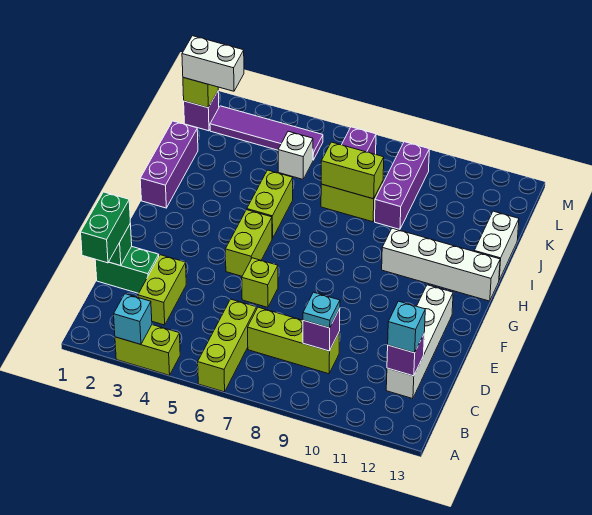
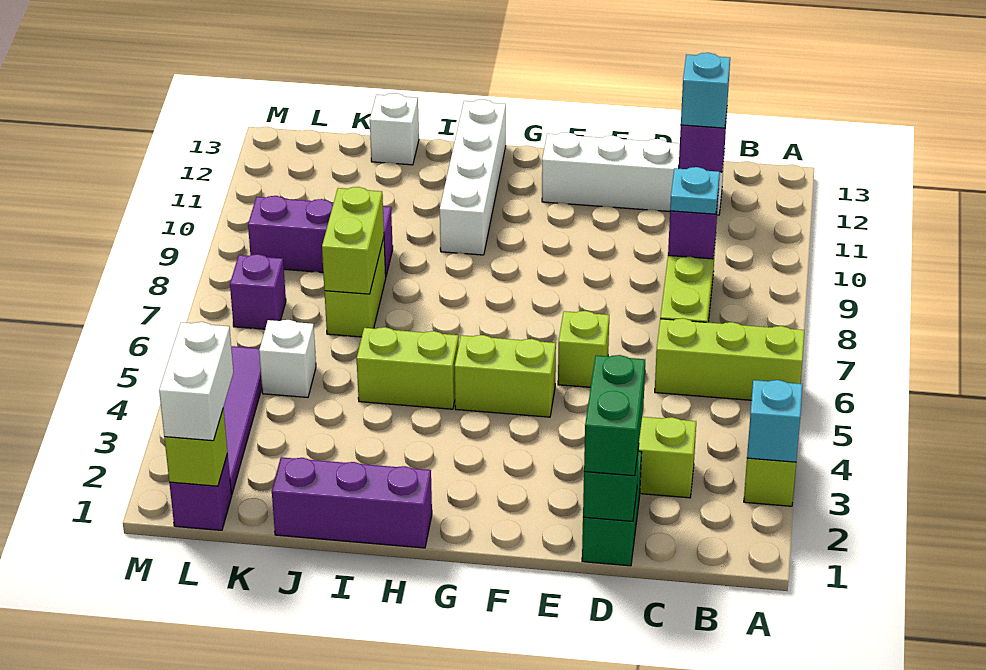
green brick C1:D1 level 3 -> green brick D1:D2 level 3
white brick I13:J13 level 1 -> white brick J13 level 1

